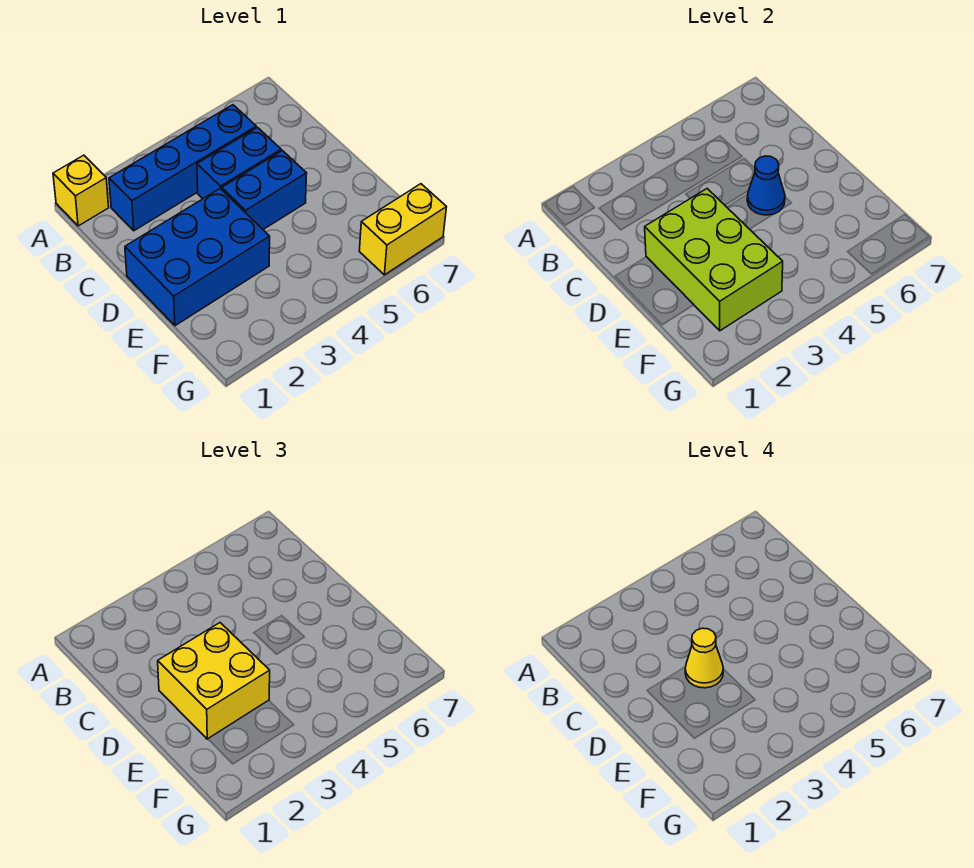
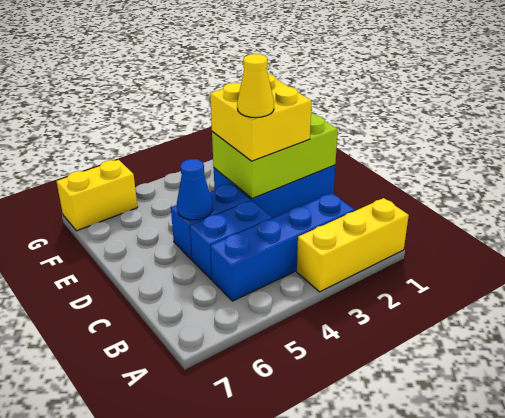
yellow brick A1 level 1 -> yellow brick A1:A3 level 1
lime brick D2:F3 level 2 -> lime brick D1:E3 level 2

